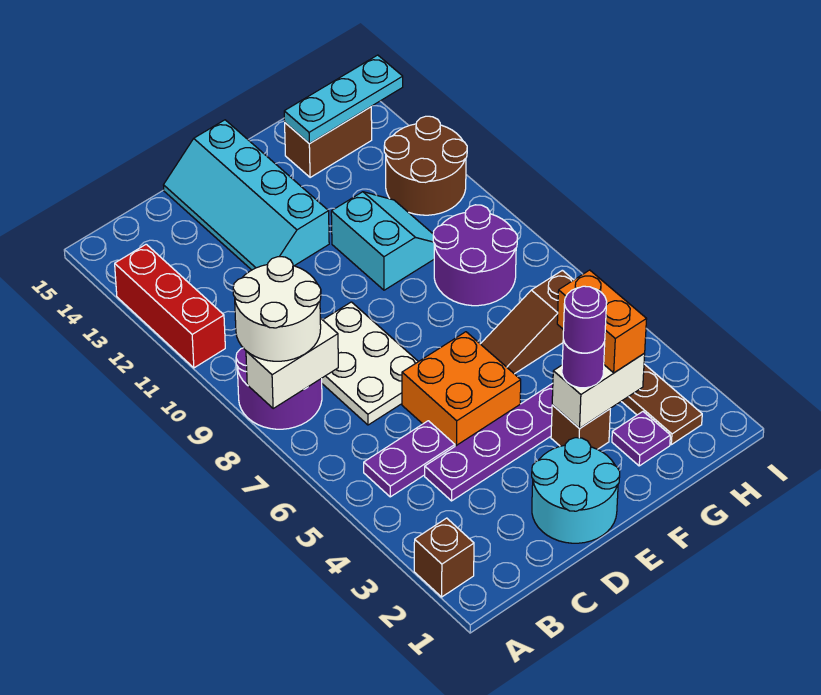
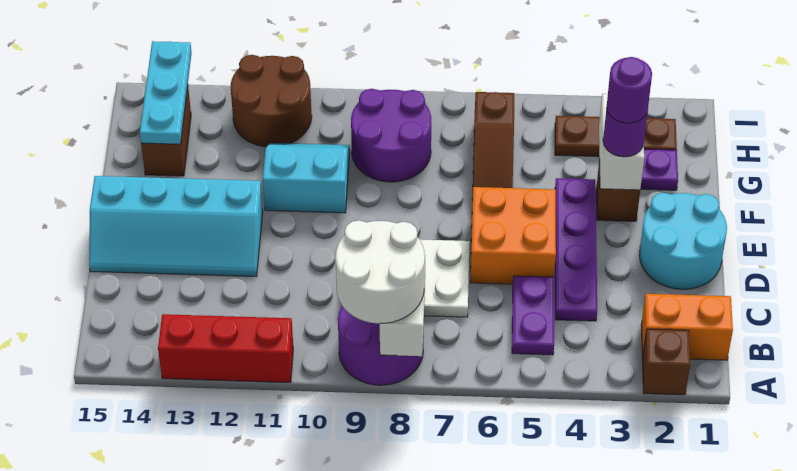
orange brick G3:G4 level 3 -> orange brick B1:B2 level 1

